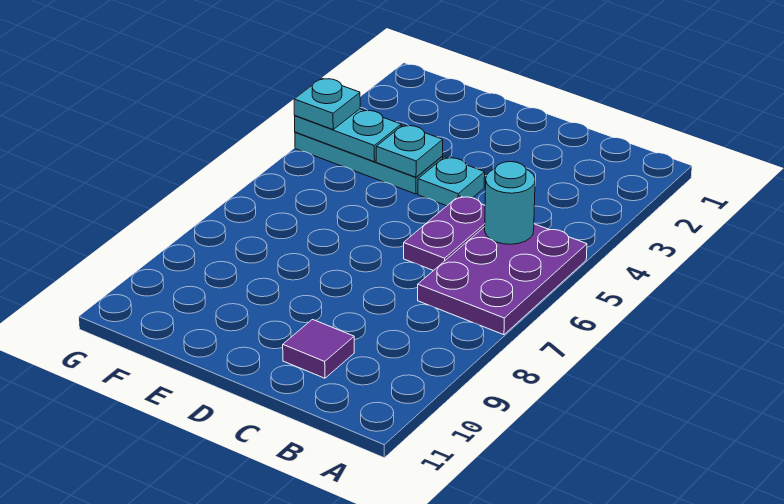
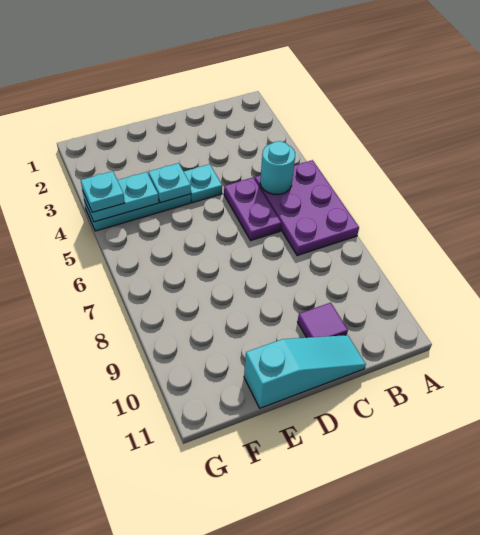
none -> cyan slope C11:E11 level 1 top E

